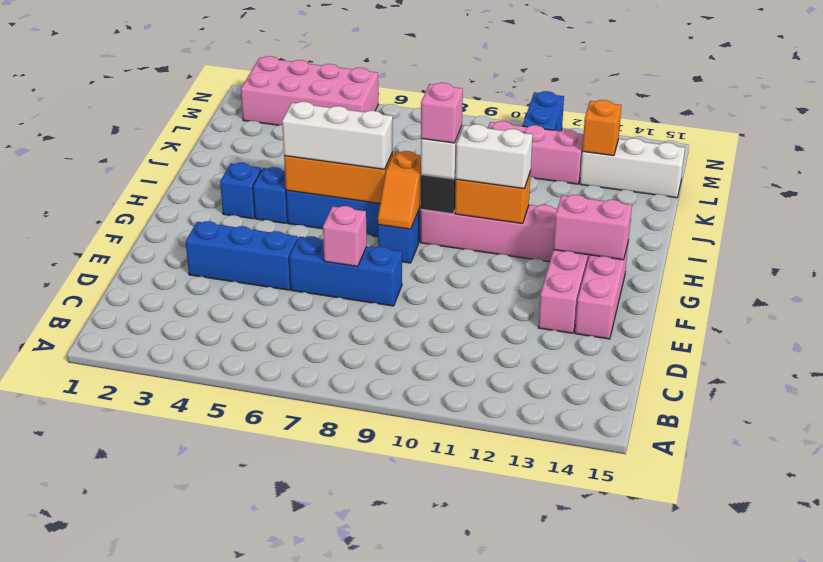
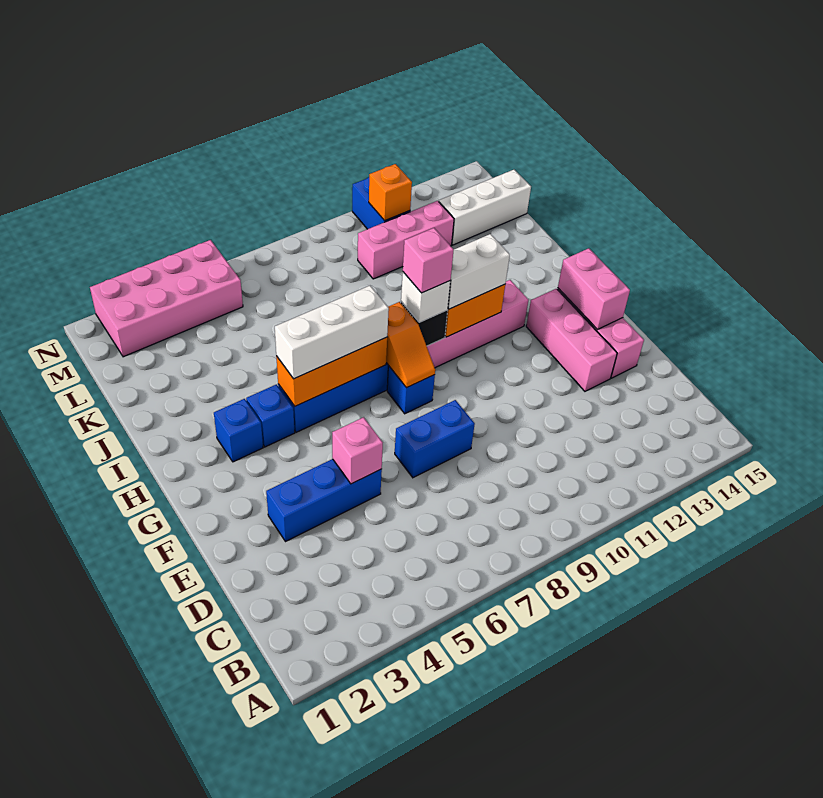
blue brick E6:E8 level 1 -> blue brick E7:E8 level 1
pink brick E7 level 2 -> pink brick E5 level 2
pink brick G13:G14 level 2 -> pink brick F14:G14 level 2
orange brick L13 level 2 -> orange brick M11 level 2

